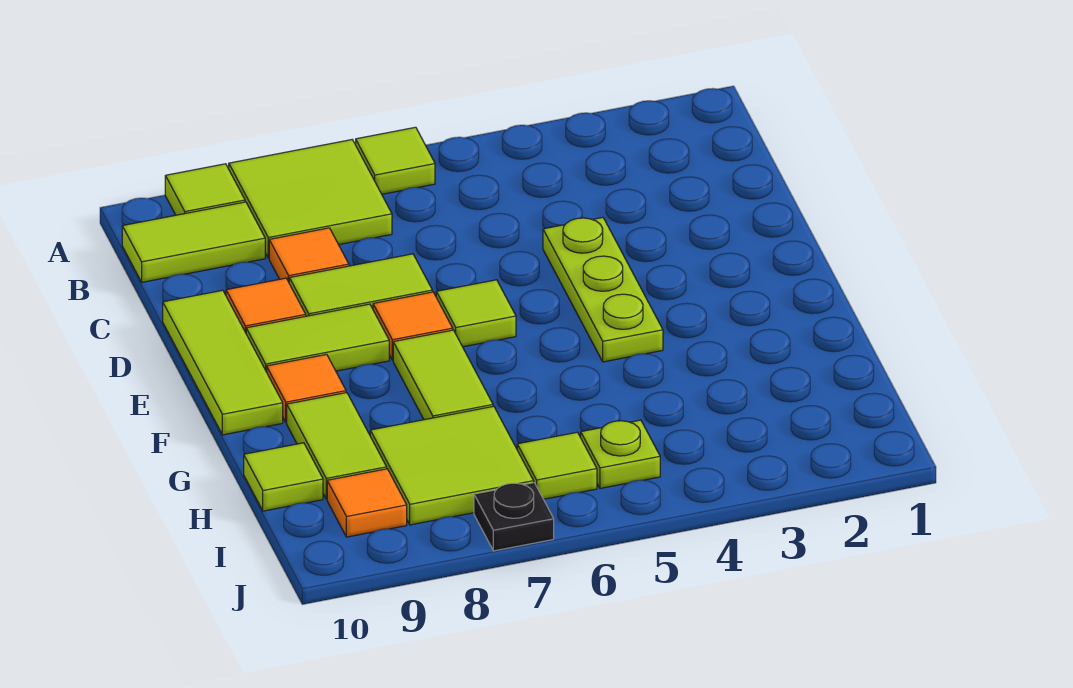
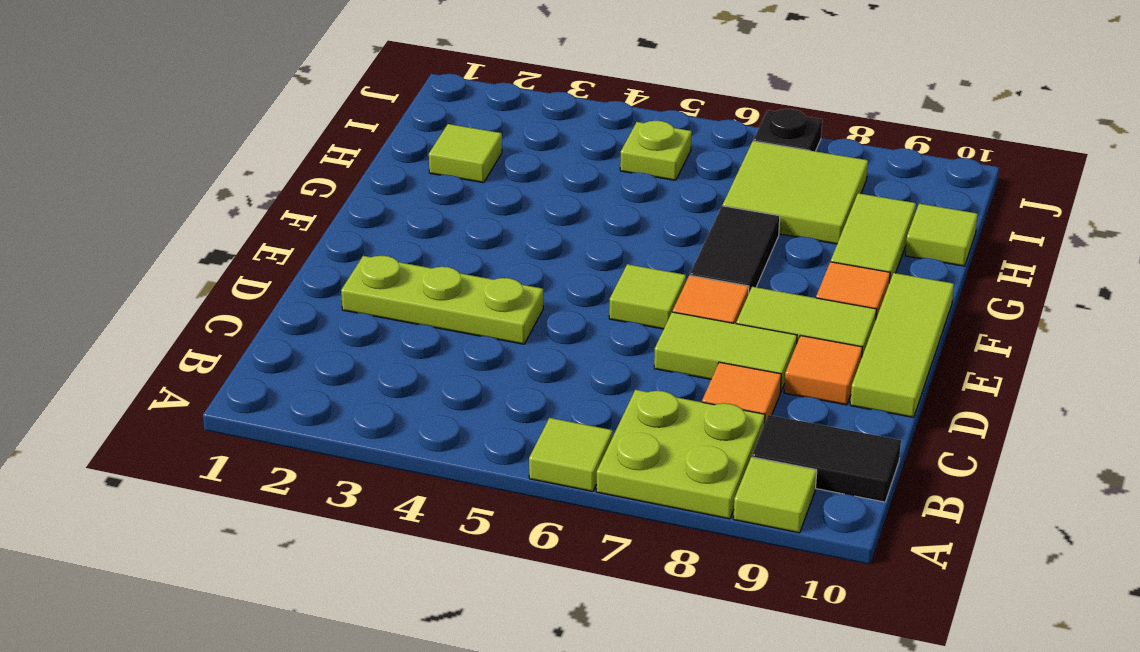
lime tile A7:B8 level 1 -> lime plate A7:B8 level 1
lime tile B9:B10 level 1 -> black tile B9:B10 level 1
lime plate D4:F4 level 1 -> lime plate D2:D4 level 1
lime tile F7:G7 level 1 -> black tile F7:G7 level 1
lime tile I6 level 1 -> lime tile H2 level 1
orange tile I9 level 1 -> none

